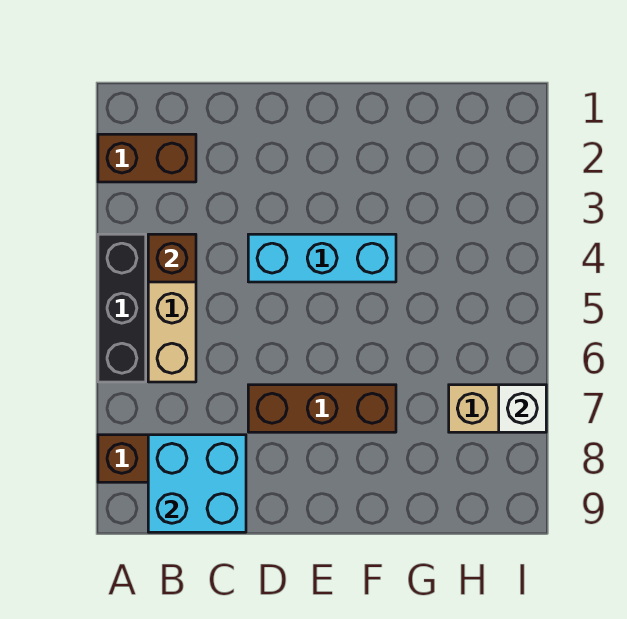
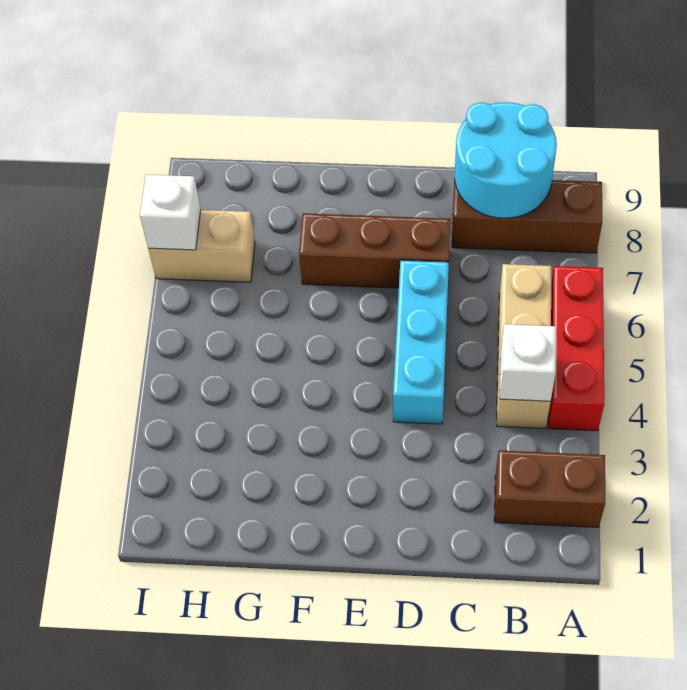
black brick A4:A6 level 1 -> red brick A4:A6 level 1
brown brick B4 level 2 -> white brick B4 level 2
cyan brick B8:C9 level 2 -> cyan round brick B8:C9 level 2
cyan brick D4:F4 level 1 -> cyan brick D4:D6 level 1

